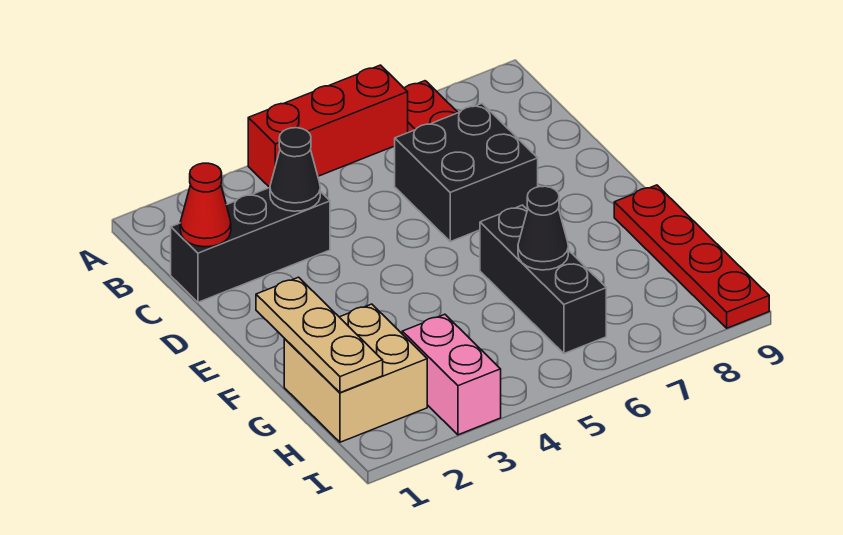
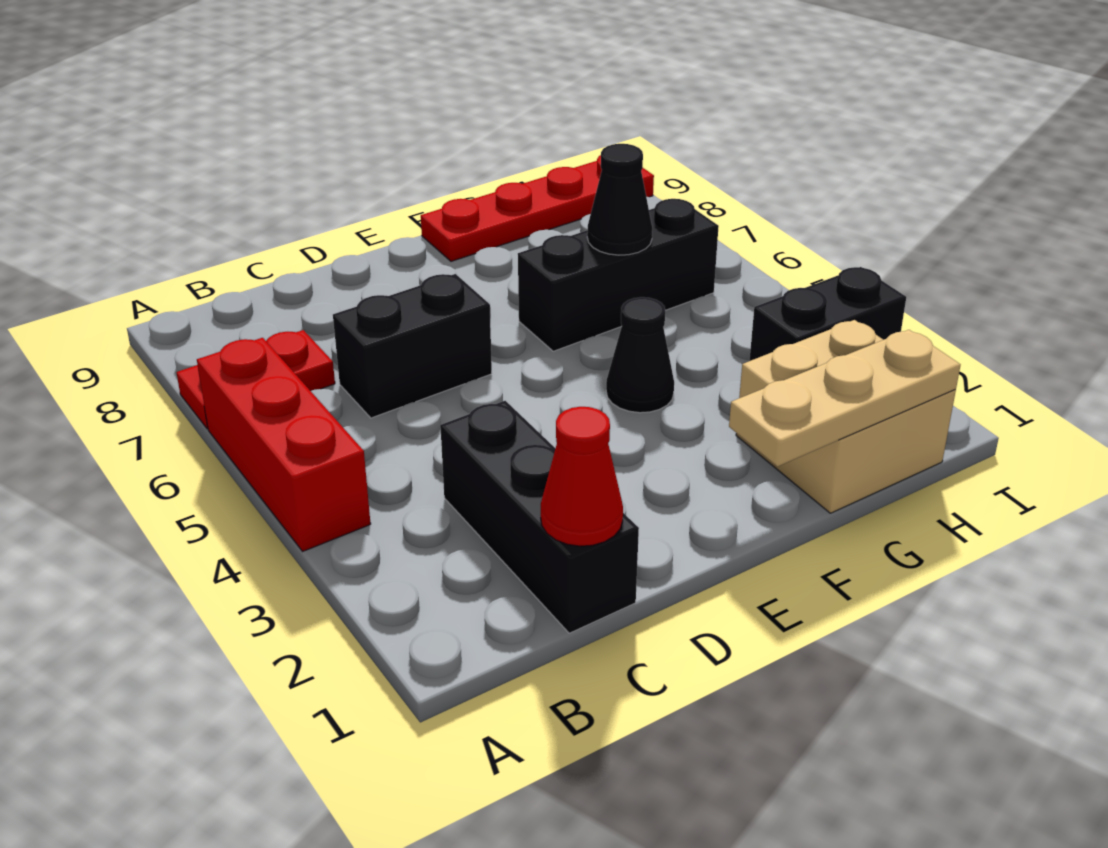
black cone C3 level 2 -> black cone F4 level 1
black brick C6:D7 level 1 -> black brick C6:D6 level 1
pink brick H3:I3 level 1 -> black brick H3:I3 level 1

